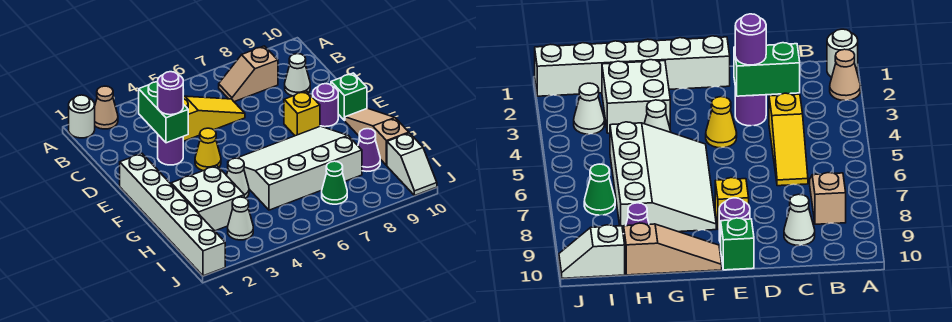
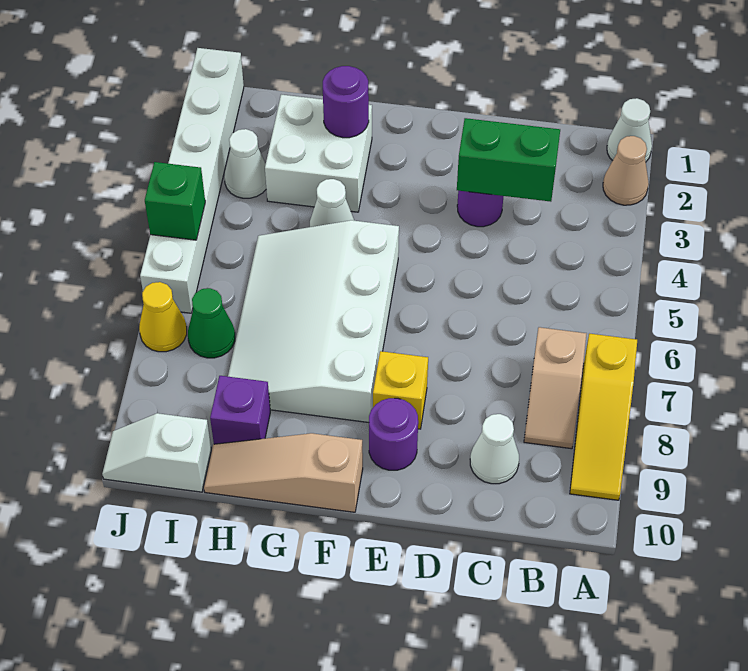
white round brick A1 level 1 -> white cone A1 level 1
tan slope B7:B8 level 1 top 8 -> tan slope B7:B8 level 1 top 7
yellow slope C4:C6 level 1 top 4 -> yellow slope A7:A9 level 1 top 7
purple round brick D3 level 3 -> purple round brick G2 level 2
white brick E1:J1 level 1 -> white brick J1:J6 level 1
yellow cone E4 level 1 -> yellow cone J7 level 1
green brick E10 level 1 -> green brick J5 level 2
white slope F5:H8 level 1 top H -> white slope F5:H8 level 1 top F
tan slope F10:H10 level 1 top H -> tan slope F10:H10 level 1 top F
purple cone H9 level 1 -> purple brick H9 level 1

